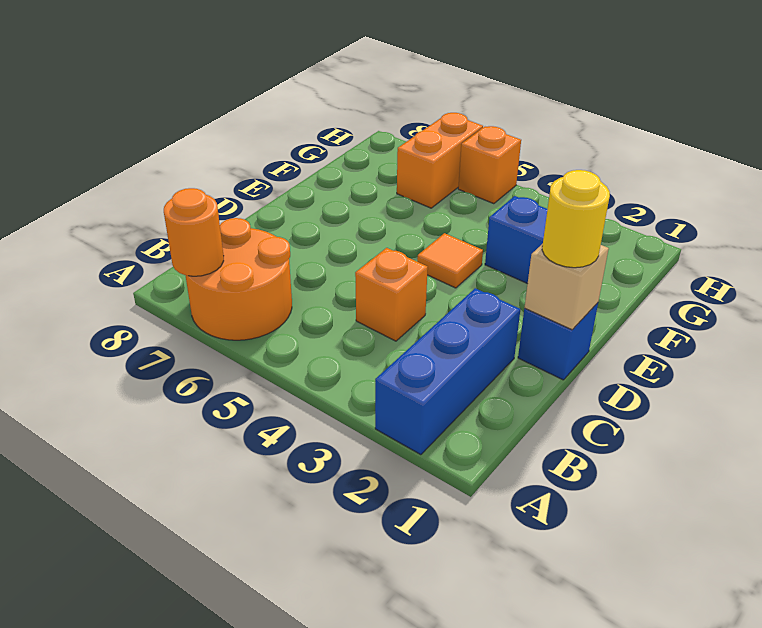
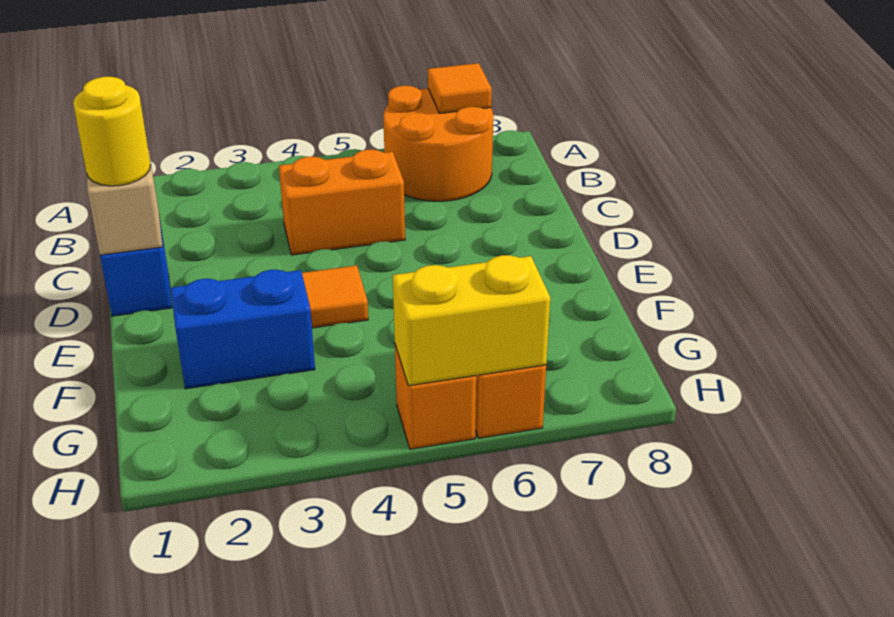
blue brick A2:C2 level 1 -> none
orange round brick A7 level 2 -> orange tile A7 level 2
orange brick C4 level 1 -> orange brick C4:C5 level 1
none -> yellow brick H5:H6 level 2

